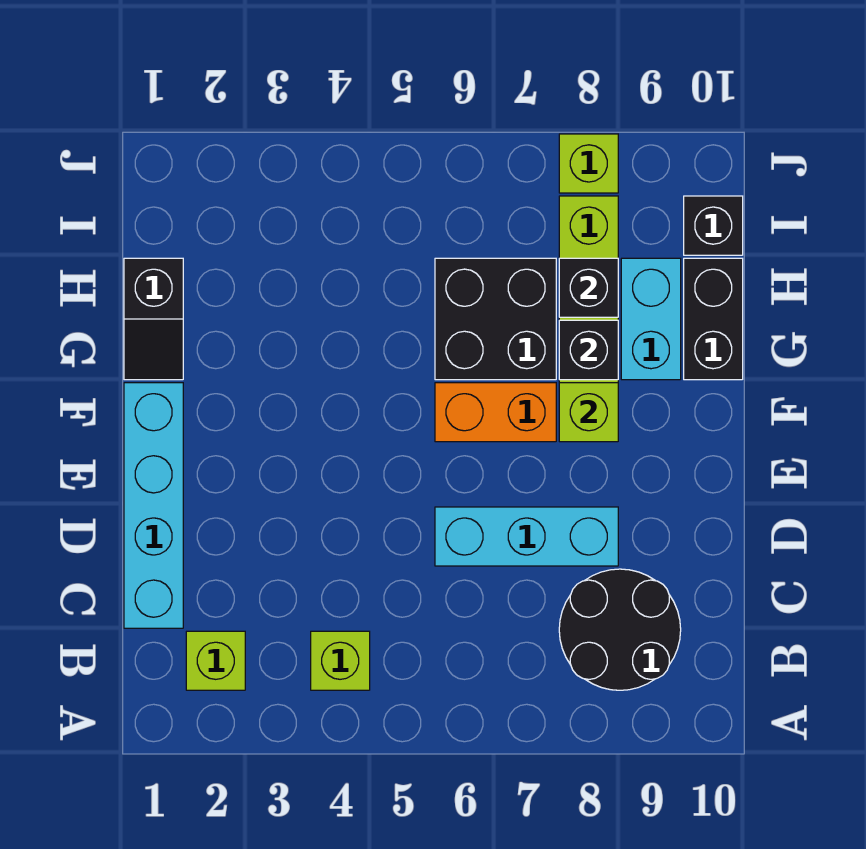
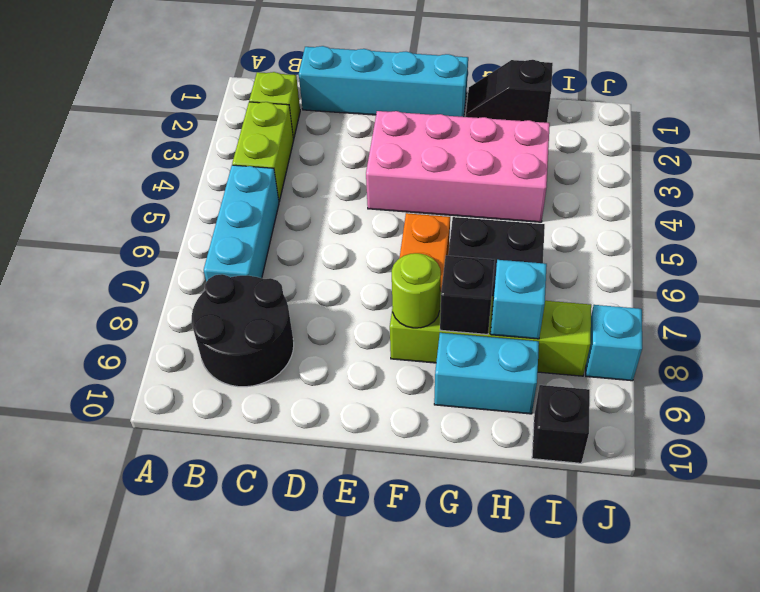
lime brick B4 level 1 -> lime brick B3:B4 level 1
cyan brick D6:D8 level 1 -> cyan brick B5:B7 level 1
none -> pink brick E3:H4 level 1
lime brick F8 level 2 -> lime round brick F8 level 2
black brick G10:H10 level 1 -> none
black brick H8 level 2 -> cyan brick H8 level 2
lime brick J8 level 1 -> cyan brick J8 level 1

